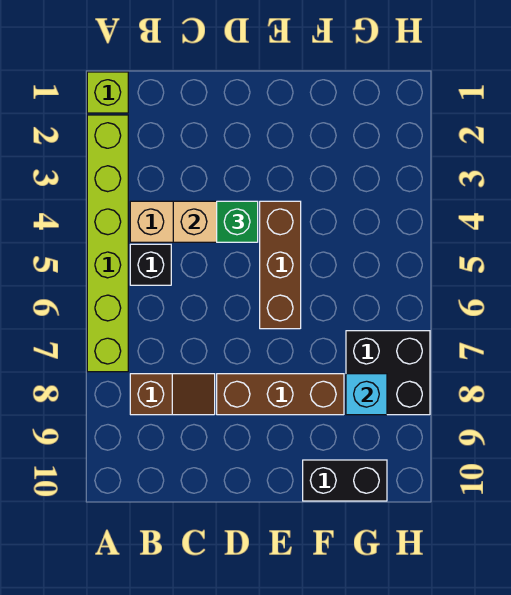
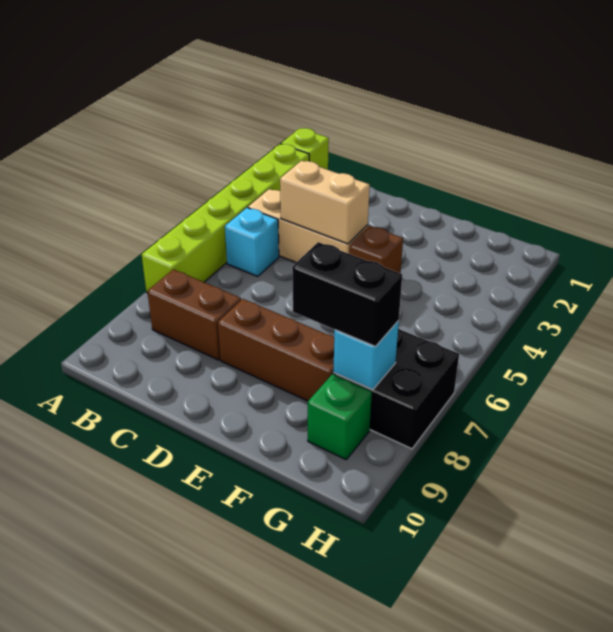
black brick B5 level 1 -> cyan brick B5 level 1
brown slope B8:C8 level 1 top B -> brown brick B8:C8 level 1
green brick D4 level 3 -> green brick G9 level 1
brown brick E4:E6 level 1 -> brown brick E4 level 1
black brick F10:G10 level 1 -> black brick F8:G8 level 3

